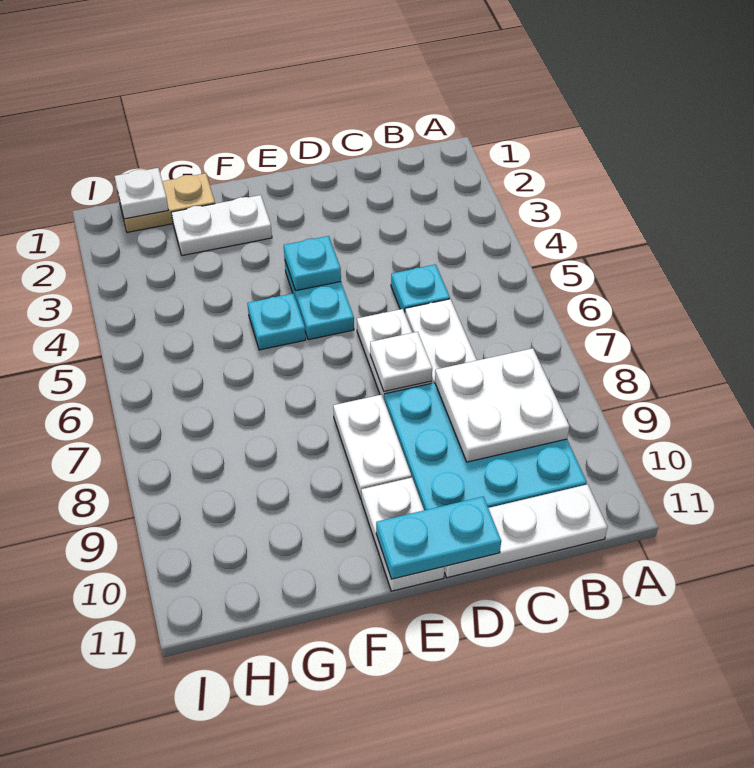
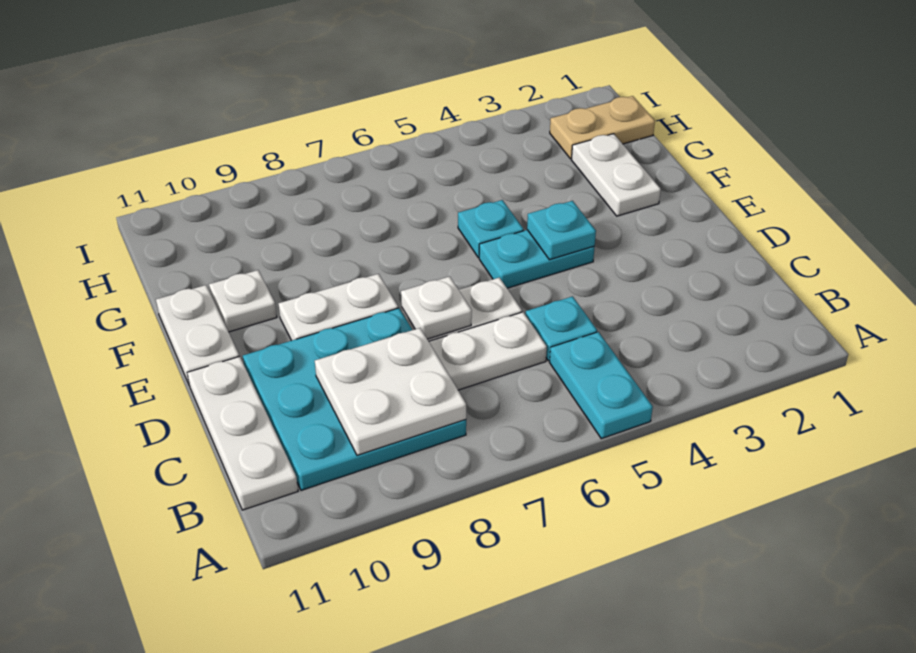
cyan plate D11:E11 level 2 -> cyan plate A5:B5 level 1
white plate E10:E11 level 1 -> white plate E11:F11 level 1
tan plate G1:H1 level 1 -> tan plate H1:H2 level 1
white plate H1 level 2 -> white plate F10 level 1

